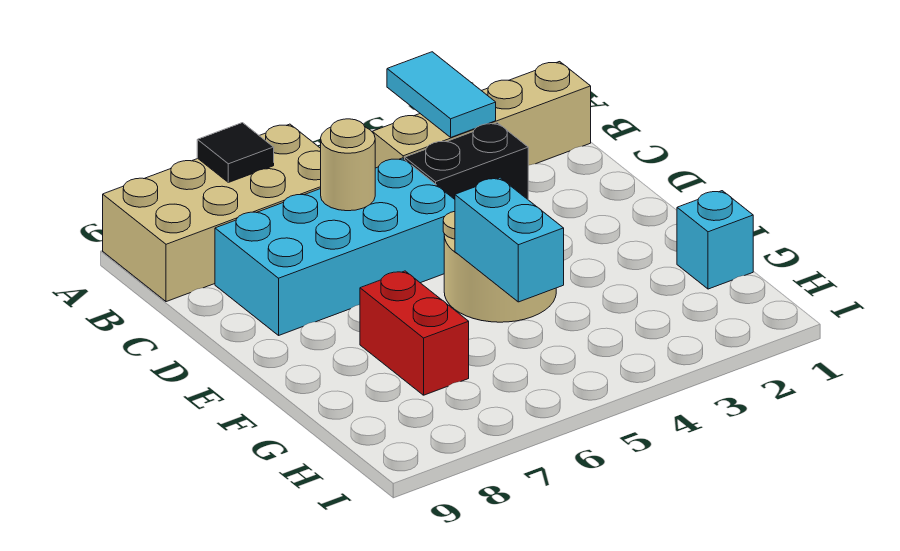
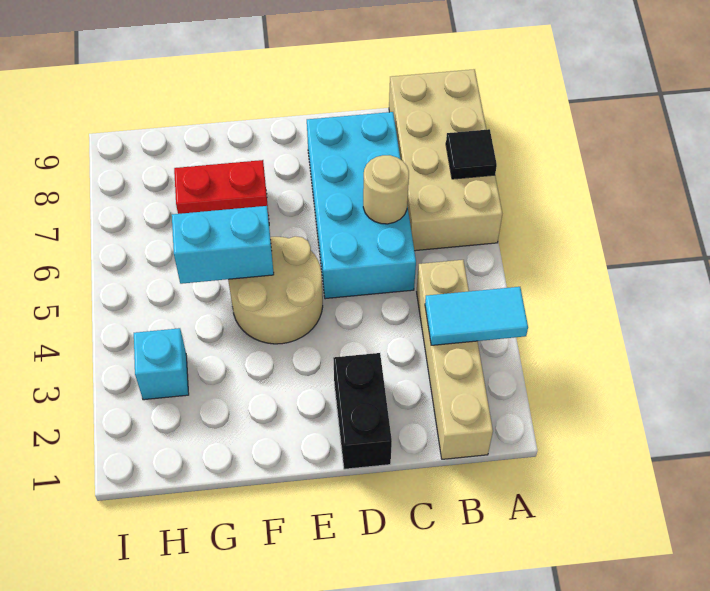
black brick C3:C4 level 1 -> black brick D1:D2 level 1
cyan brick G1 level 1 -> cyan brick H3 level 1

